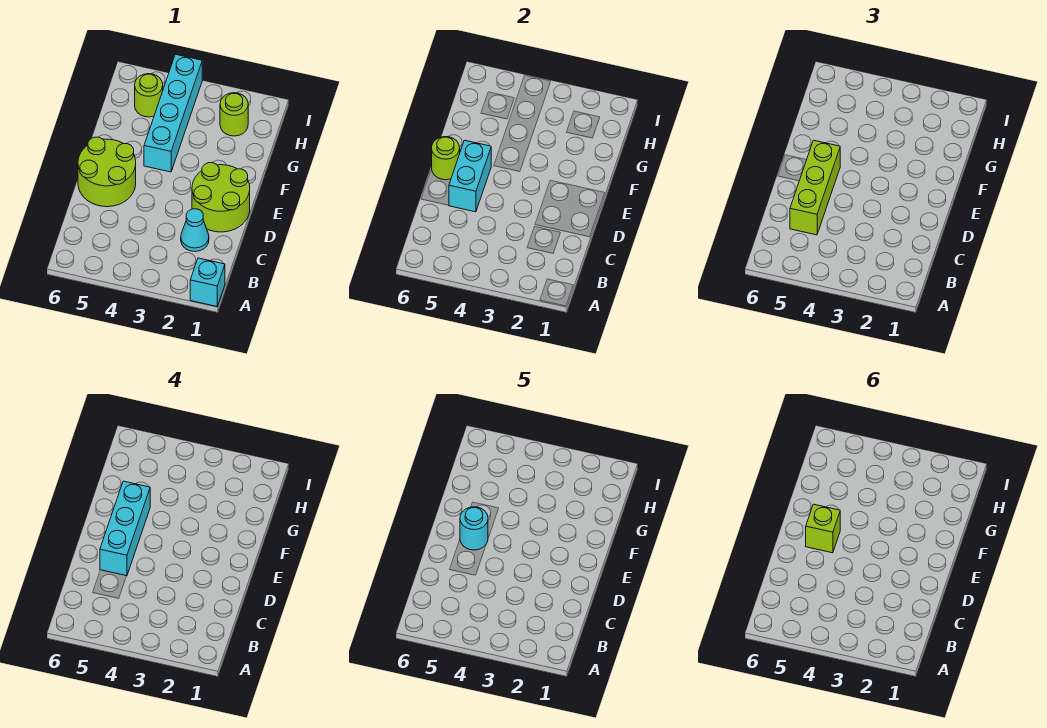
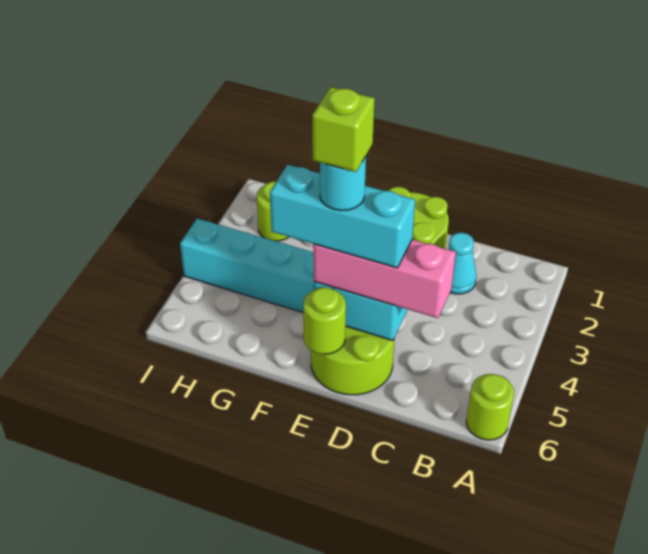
cyan brick A1 level 1 -> none
lime brick C5:E5 level 3 -> pink brick C5:E5 level 3
lime round brick H5 level 1 -> lime round brick A6 level 1

